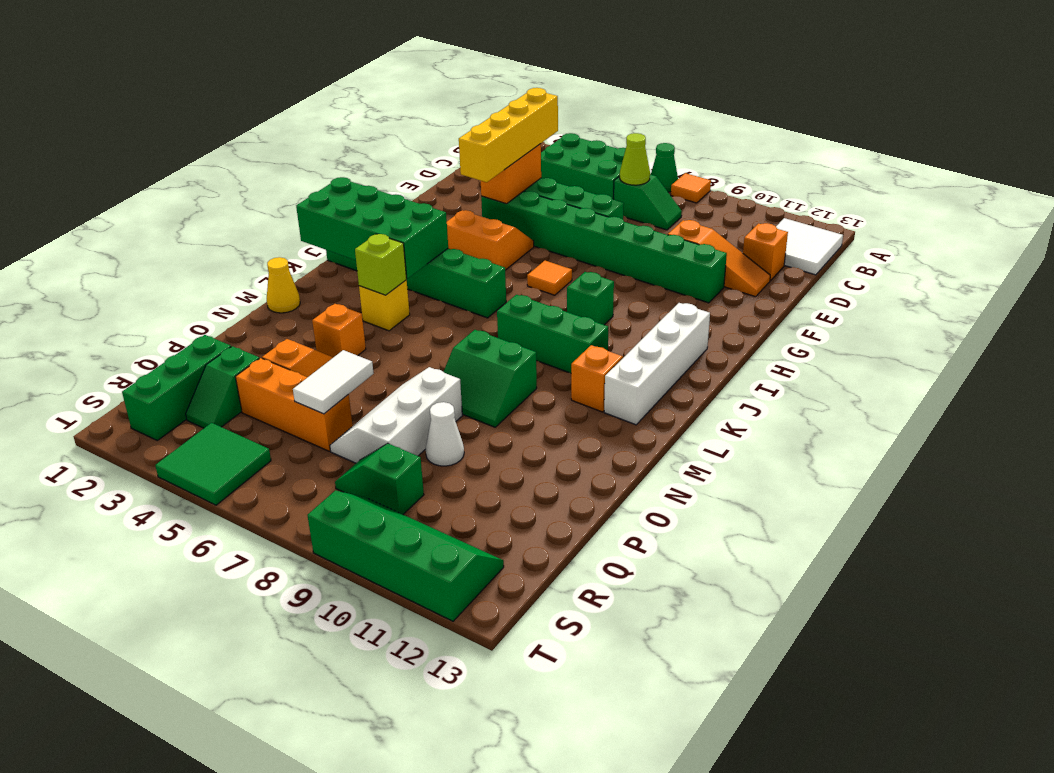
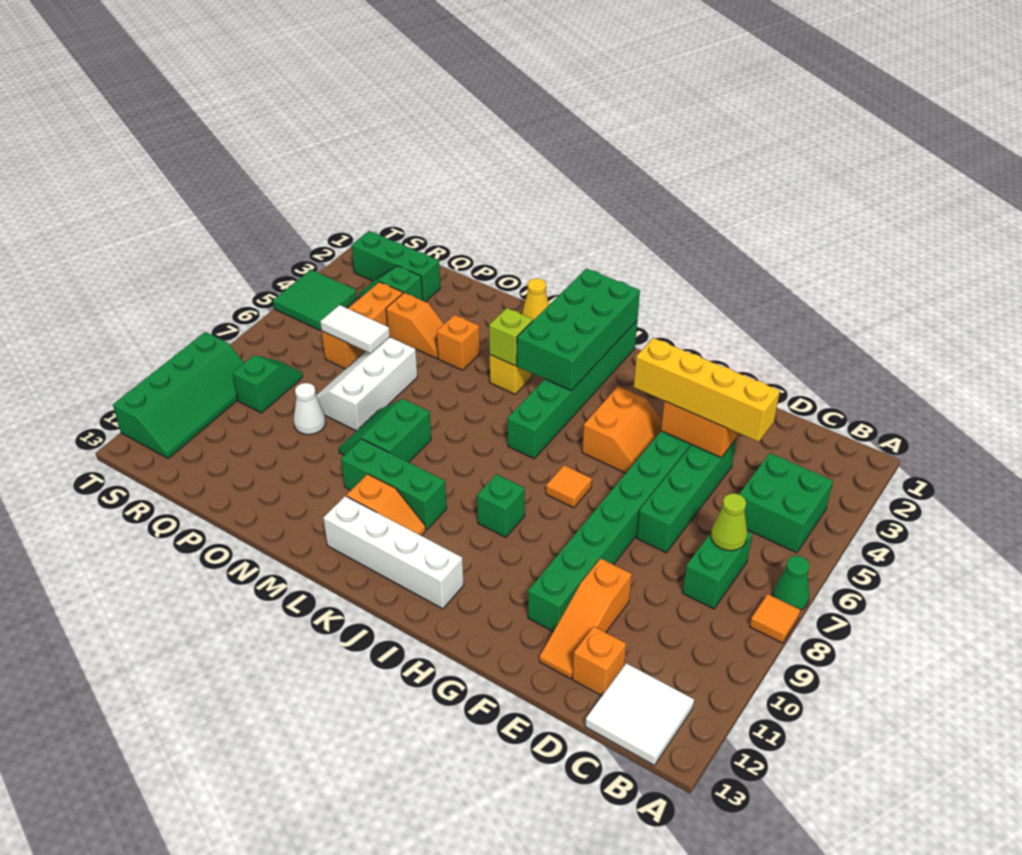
green brick B4:C6 level 1 -> green brick B4:C5 level 1
green slope C7:C8 level 1 top 7 -> green brick C7:C8 level 1
green brick K8:K10 level 1 -> green brick K10:M10 level 1
white slope O7:Q8 level 1 top 8 -> white slope O6:P8 level 1 top O

